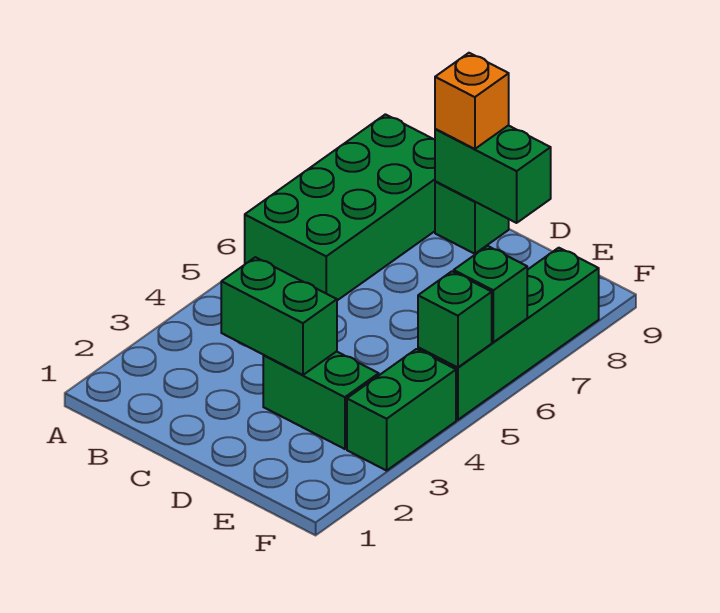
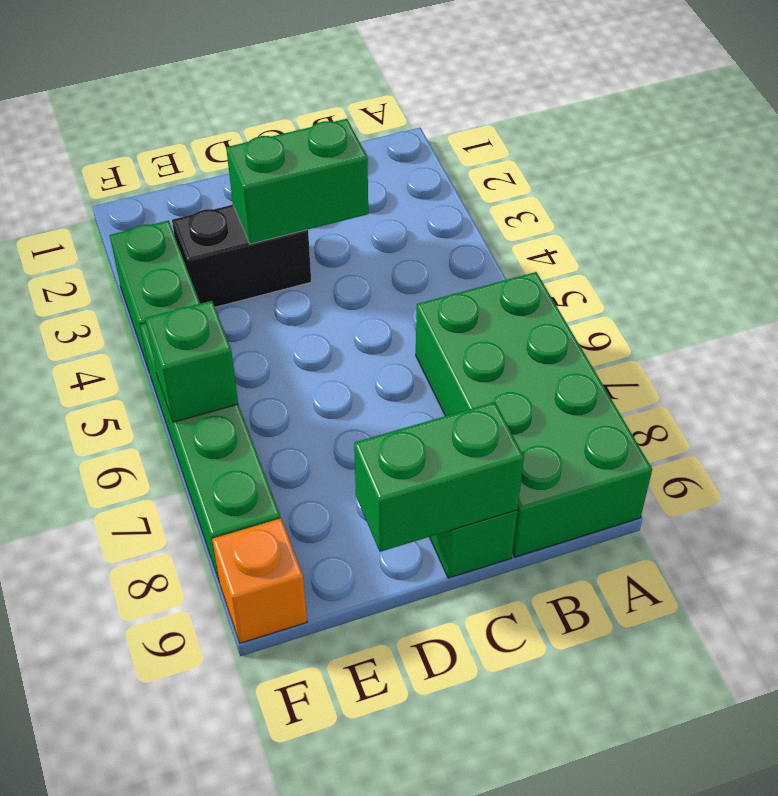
orange brick C9 level 3 -> orange brick F9 level 1
green brick D3:E3 level 1 -> black brick D3:E3 level 1
green brick F5 level 2 -> none

